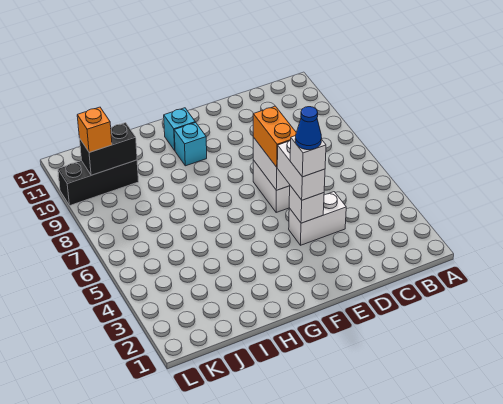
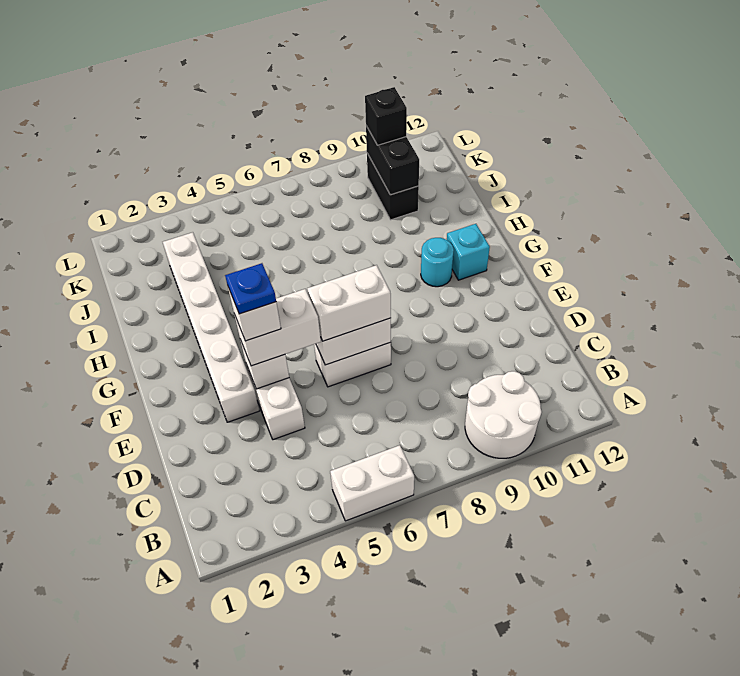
none -> white brick A5:A6 level 1
none -> white round brick A9:B10 level 1
none -> white brick E3:J3 level 1
blue cone E4 level 5 -> blue plate E4 level 5
orange brick E6:E7 level 3 -> white brick E6:E7 level 3
cyan brick G10 level 1 -> cyan round brick G10 level 1
black brick J10:L10 level 1 -> black brick J10:K10 level 1
orange brick K10 level 3 -> black brick K10 level 3

